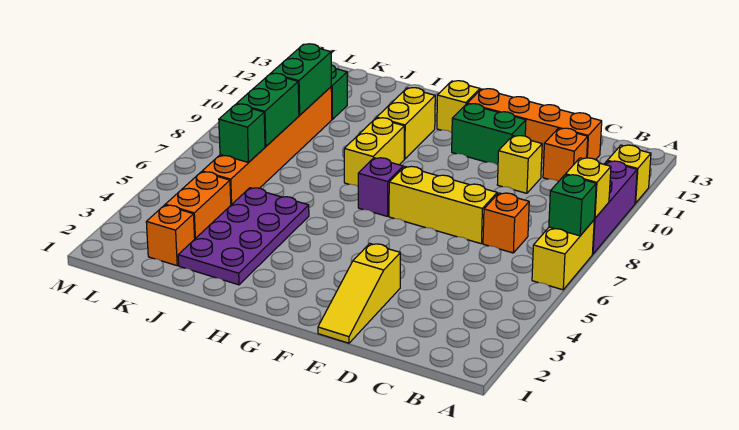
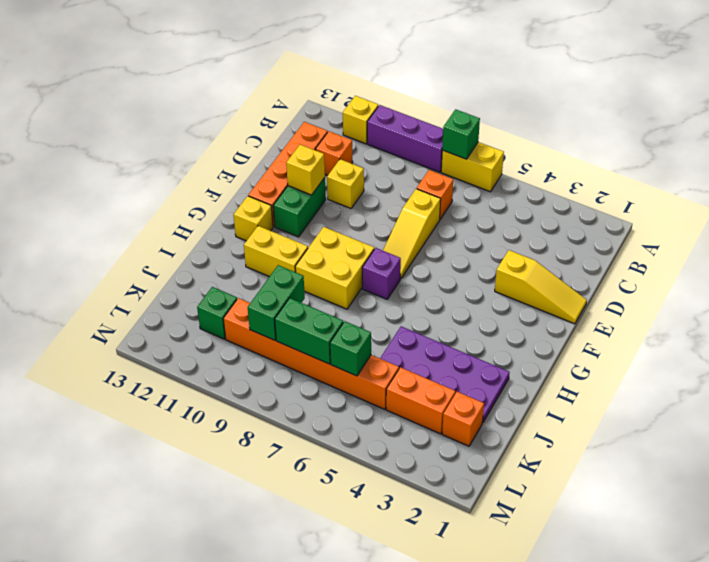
yellow brick A8 level 2 -> yellow brick E11 level 2
yellow brick D7:F7 level 1 -> yellow slope D7:F7 level 1 top D
yellow brick H8:H9 level 1 -> yellow brick G8:H9 level 1
green brick K9:K10 level 2 -> green brick J9:K9 level 2

